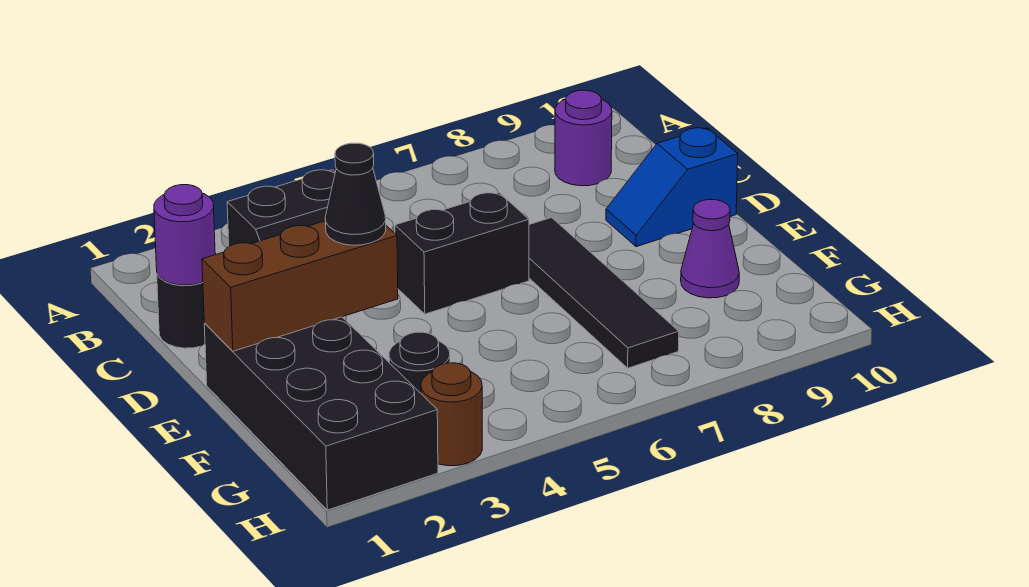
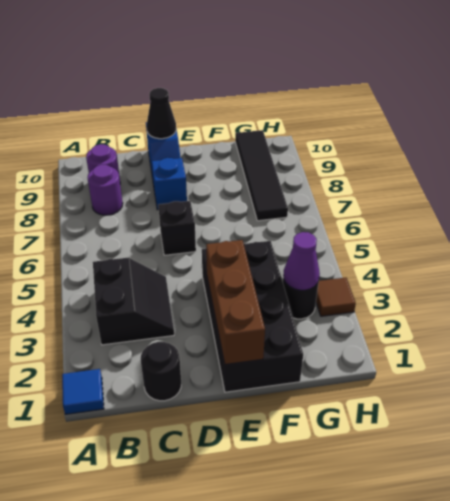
none -> blue tile A1 level 1
purple round brick C1 level 2 -> purple round brick B8 level 1
black brick D5:D6 level 1 -> black brick D6 level 1
black tile D7:G7 level 1 -> black tile G7:G10 level 1
none -> blue brick D8 level 1
black brick E1:H2 level 1 -> black brick E1:F4 level 1
black cone E3 level 3 -> black cone D10 level 2
purple cone F9 level 1 -> purple cone G3 level 2
brown round brick H3 level 1 -> brown tile H3 level 1

